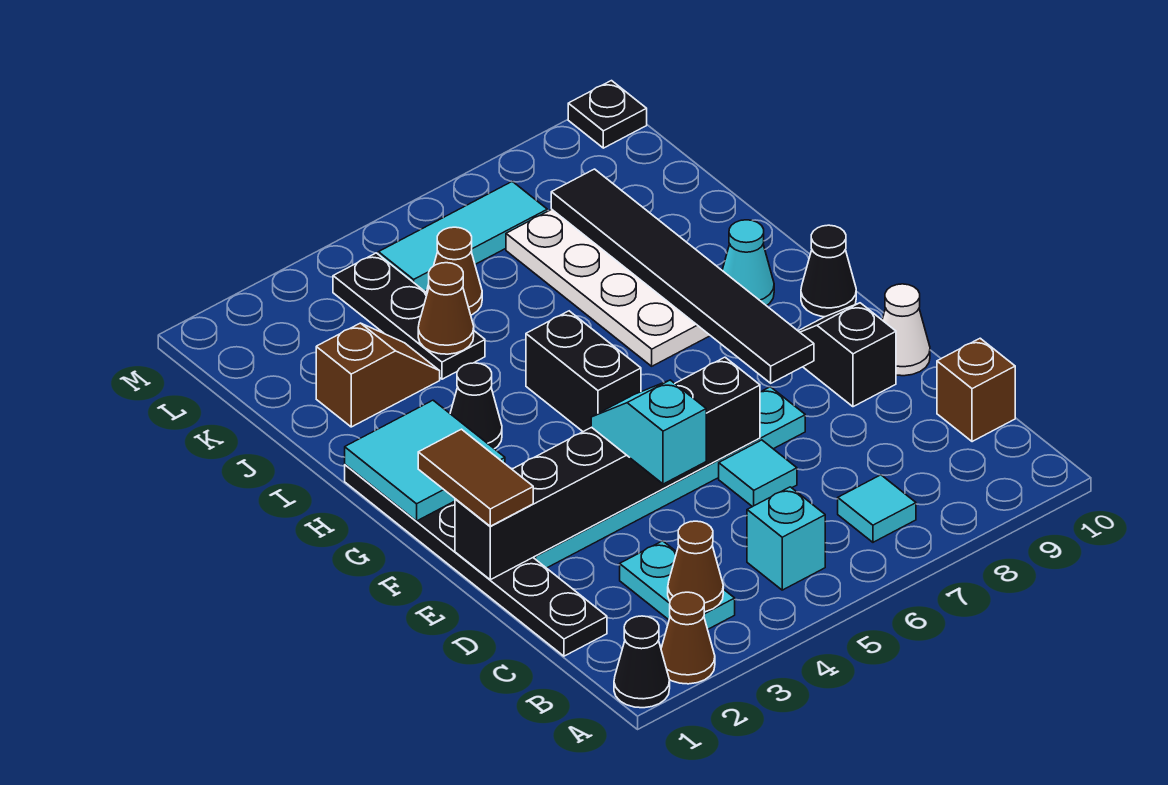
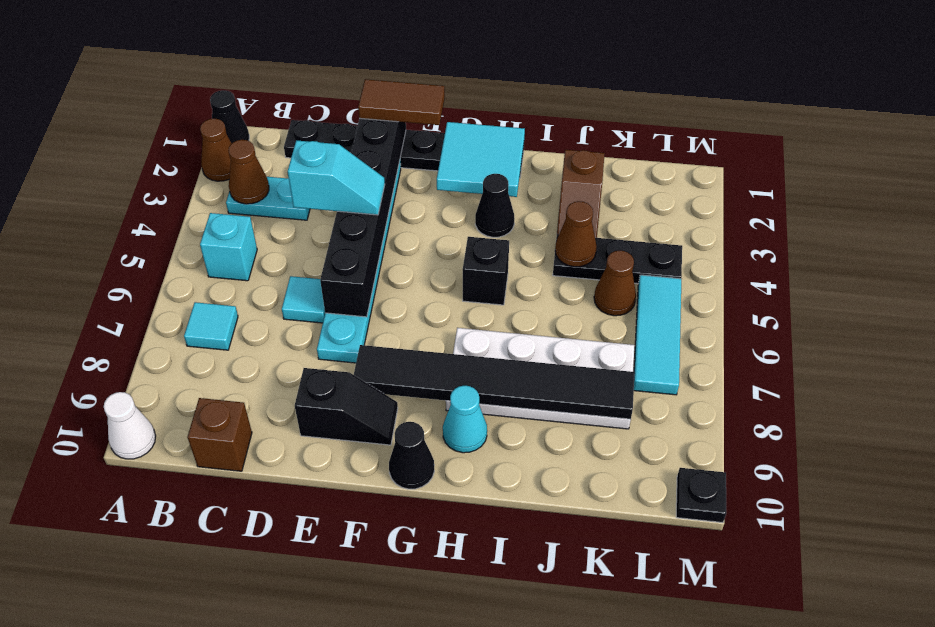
white cone E10 level 1 -> white cone A10 level 1
black brick G5:H5 level 1 -> black brick H5 level 1

